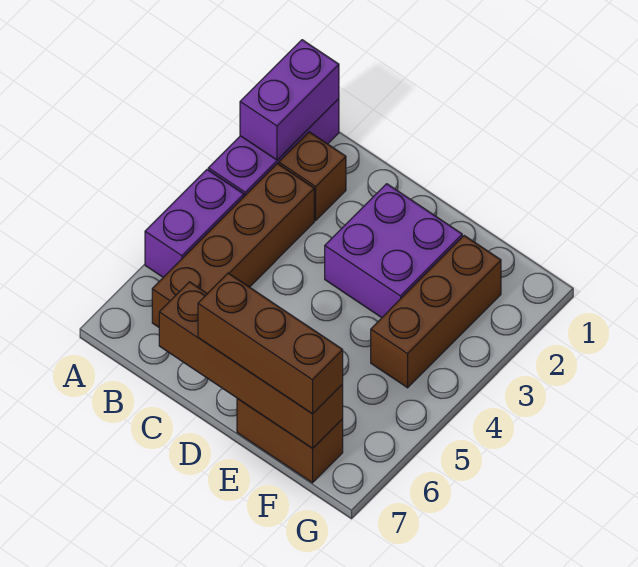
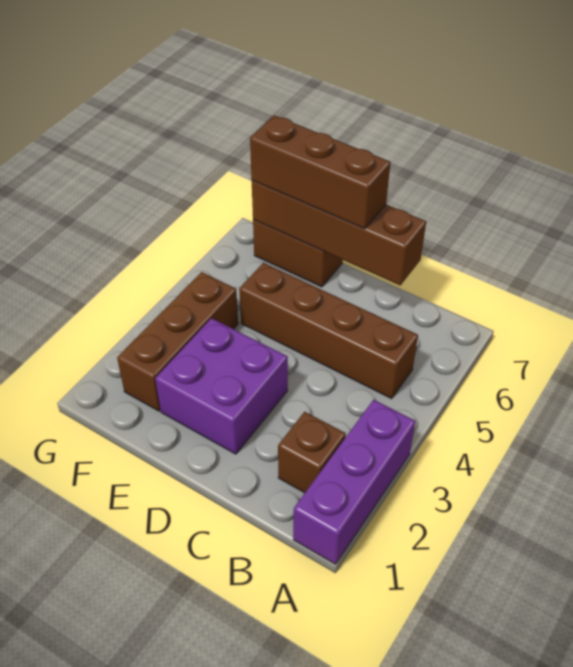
purple brick A1:A2 level 2 -> none
purple brick A4:A5 level 1 -> none
brown brick B3:B6 level 1 -> brown brick B5:E5 level 1

